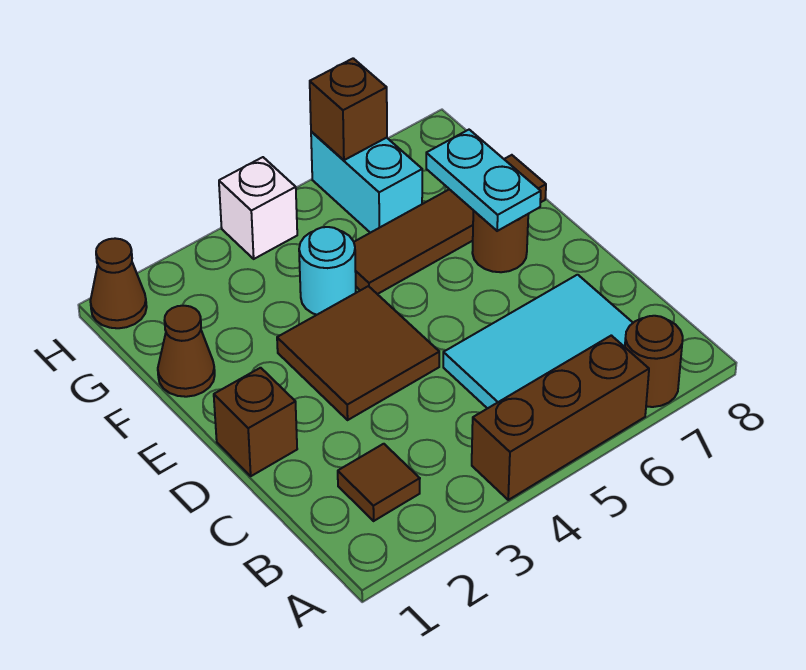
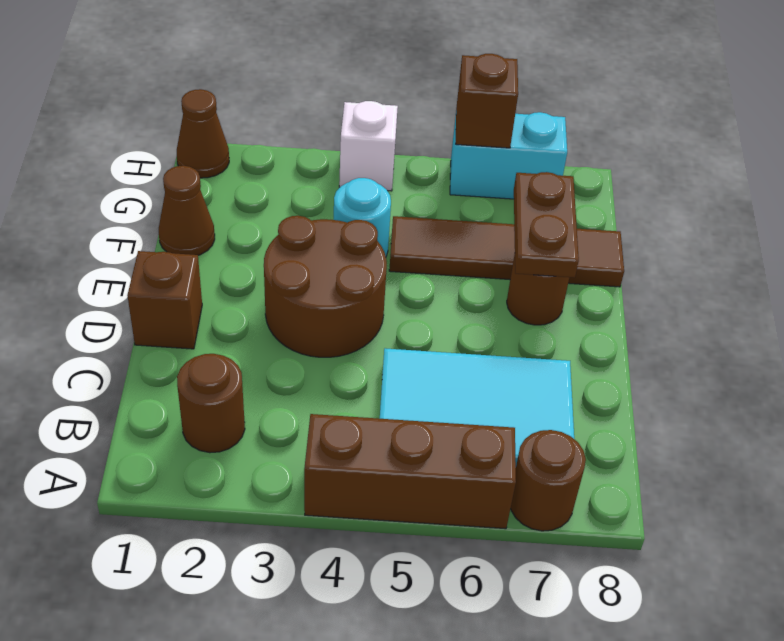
brown tile B2 level 1 -> brown round brick B2 level 1
brown tile D3:E4 level 1 -> brown round brick D3:E4 level 1
cyan plate E7:F7 level 2 -> brown plate E7:F7 level 2
cyan brick G6:H6 level 1 -> cyan brick H6:H7 level 1

